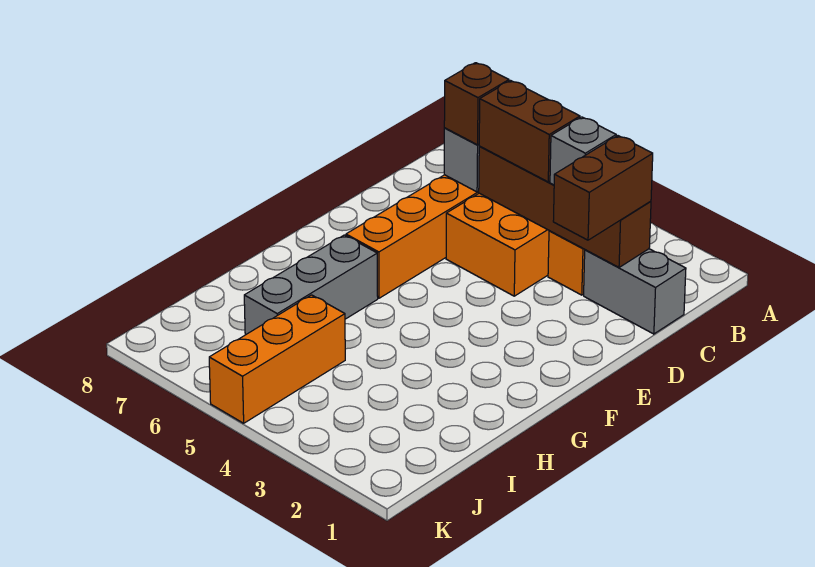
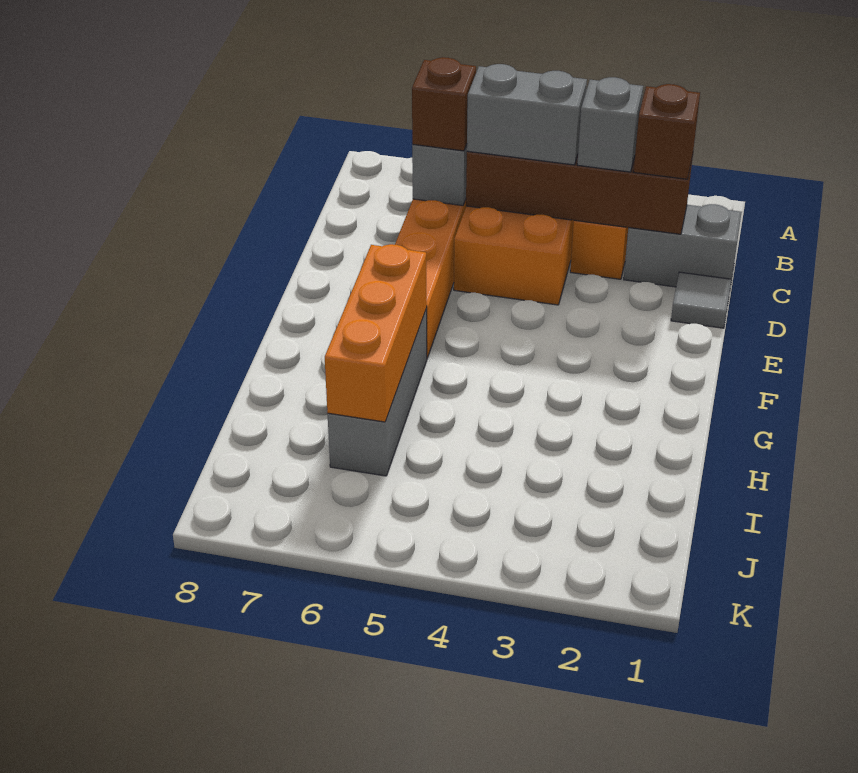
brown brick C2:D2 level 3 -> brown brick C2 level 3
brown brick C4:C5 level 3 -> grey brick C4:C5 level 3
none -> grey tile D1 level 1
orange brick I5:K5 level 1 -> orange brick G6:I6 level 2

